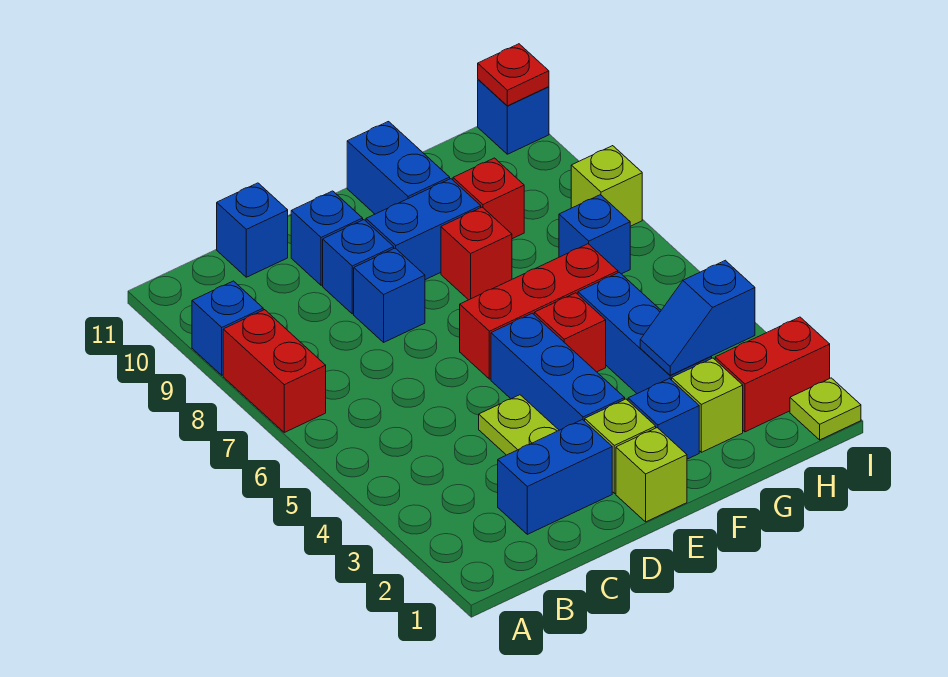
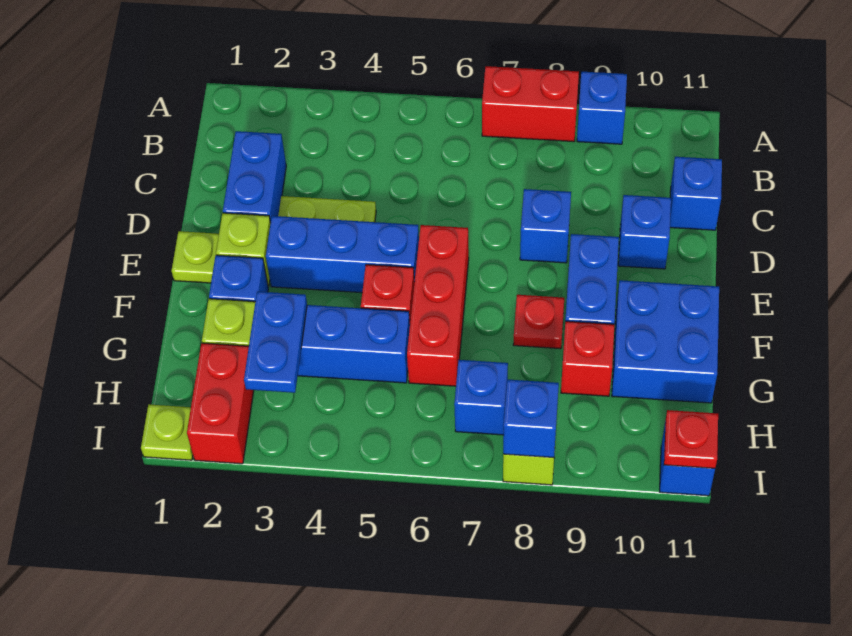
blue brick D9 level 1 -> blue brick I8 level 2
lime brick E1 level 1 -> lime plate E1 level 1
red brick F8 level 1 -> red plate F8 level 1
blue brick F10:F11 level 1 -> blue brick F10:G11 level 1
blue slope G3:H3 level 2 top H -> blue plate G3:H3 level 2

